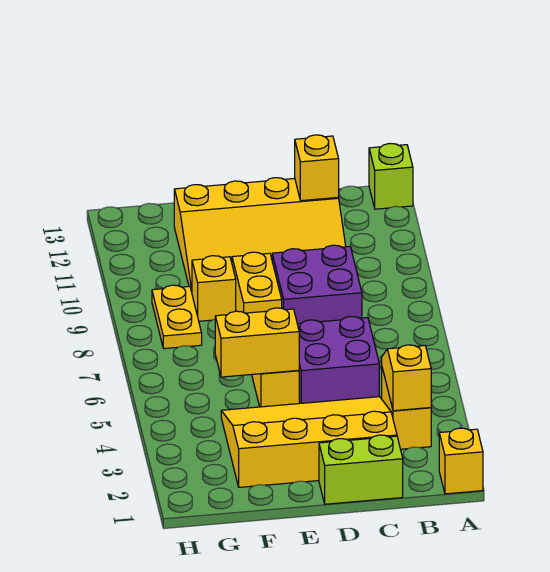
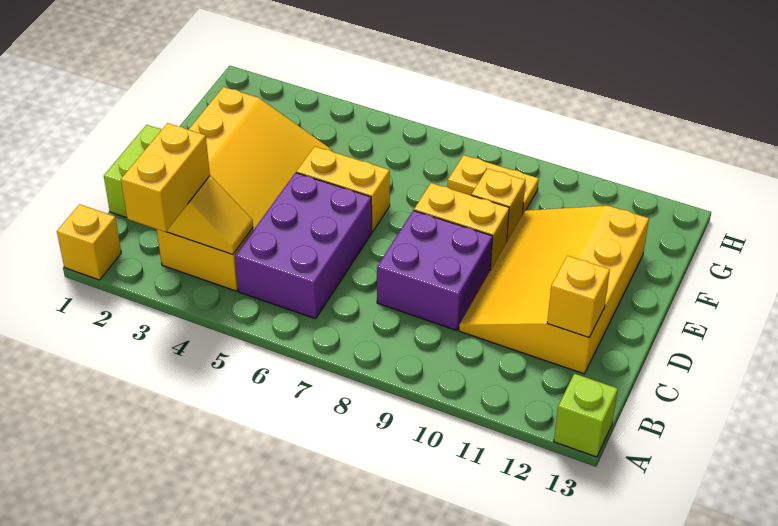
purple brick C5:D6 level 1 -> purple brick B5:D6 level 1
yellow brick E5:F5 level 2 -> yellow brick A3:B3 level 3

